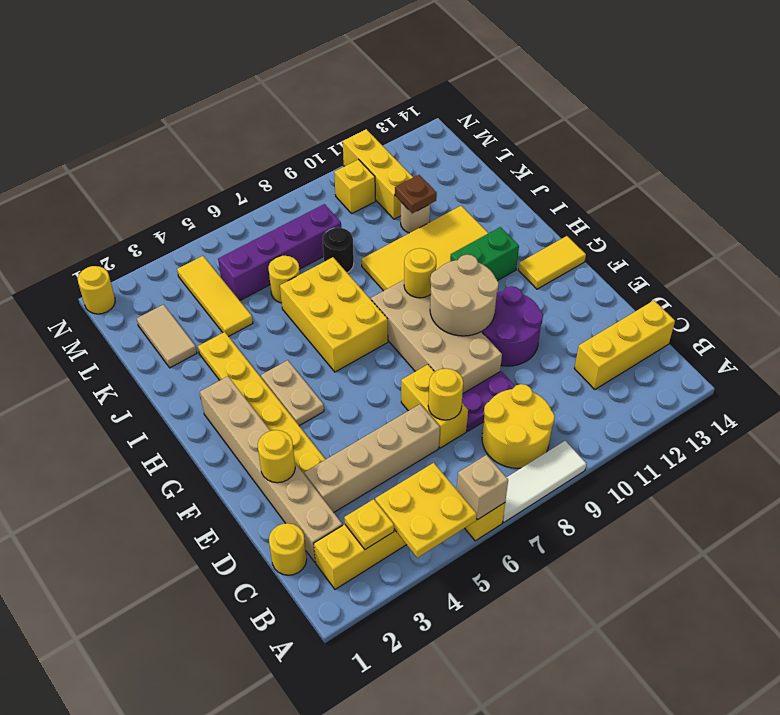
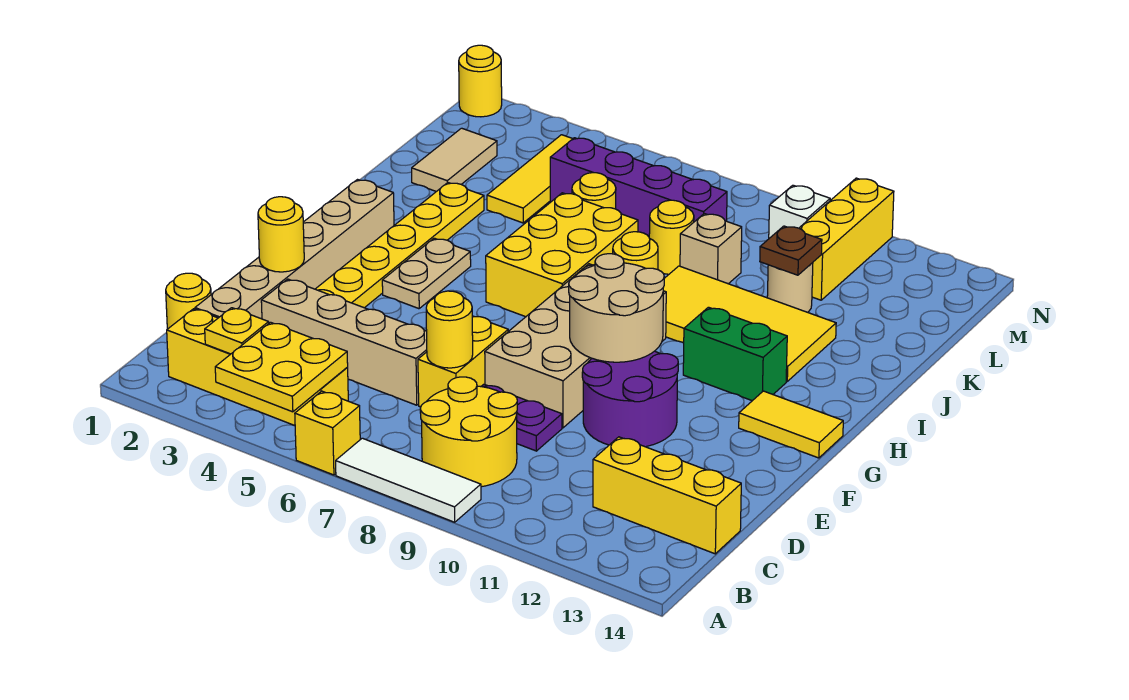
tan brick A6 level 2 -> tan brick K9 level 1
black round brick K8 level 1 -> yellow round brick K8 level 1
yellow brick M10 level 1 -> white brick M10 level 1

